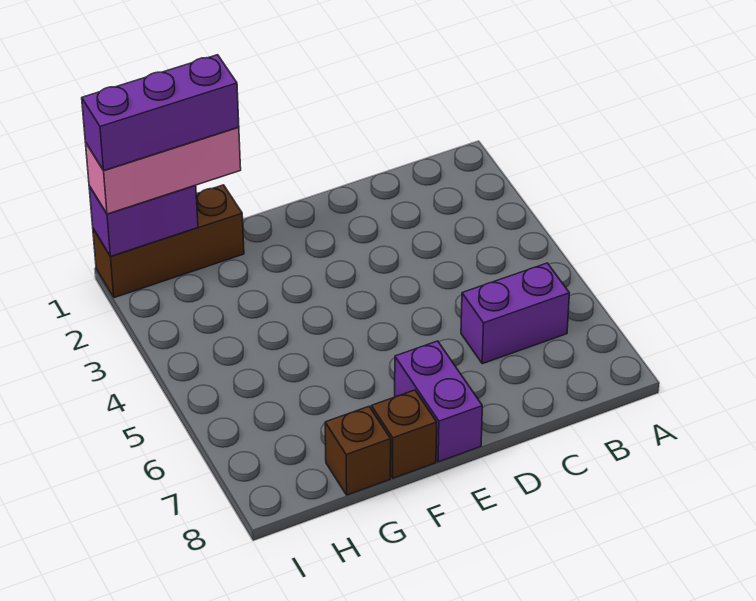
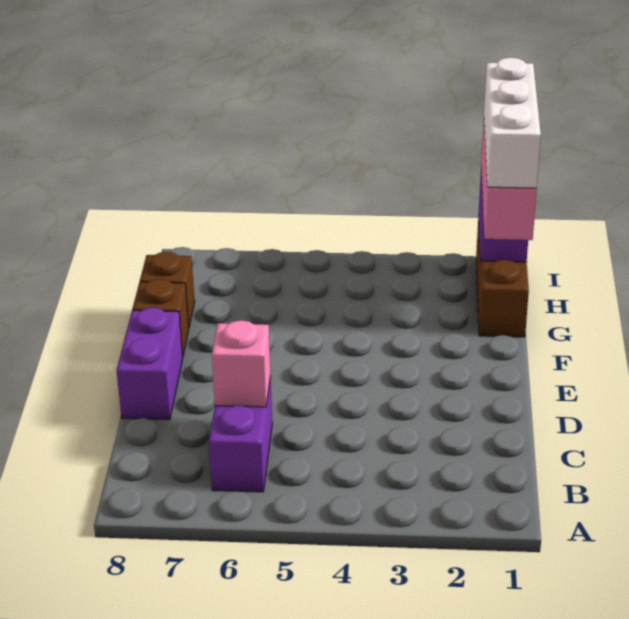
none -> pink brick C6 level 2
purple brick E7:E8 level 1 -> purple brick D8:E8 level 1
purple brick G1:I1 level 4 -> white brick G1:I1 level 4

